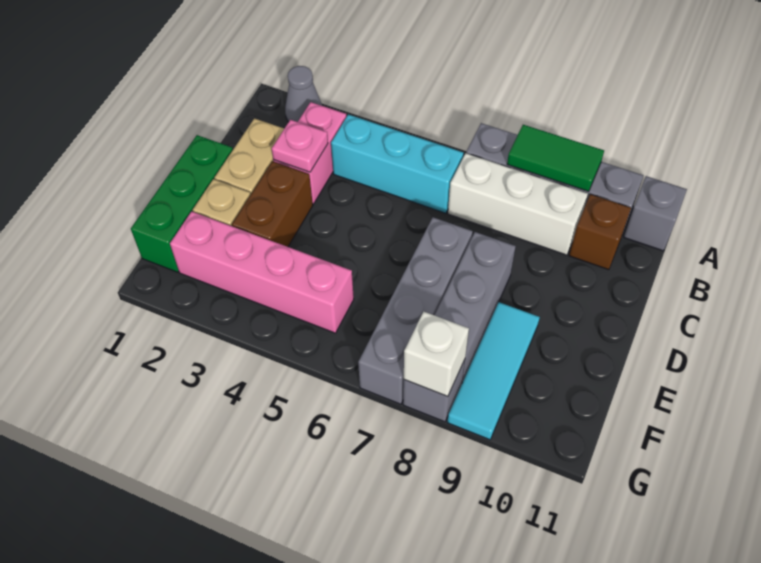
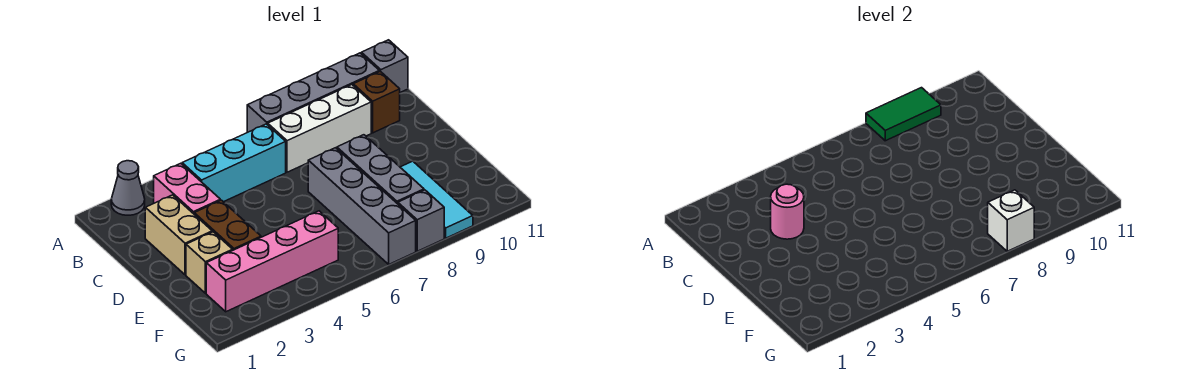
pink plate C3 level 2 -> pink round brick C3 level 2
green brick D1:F1 level 1 -> none

